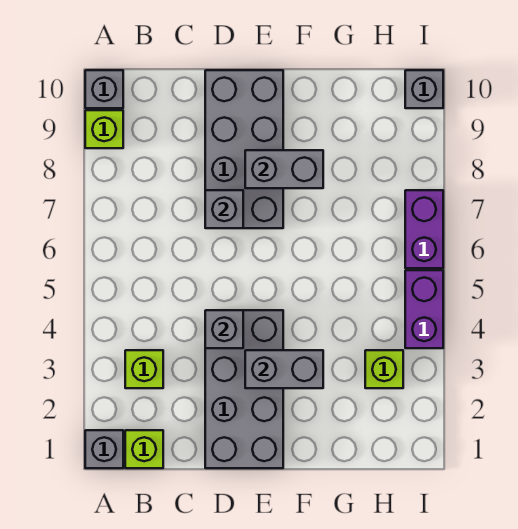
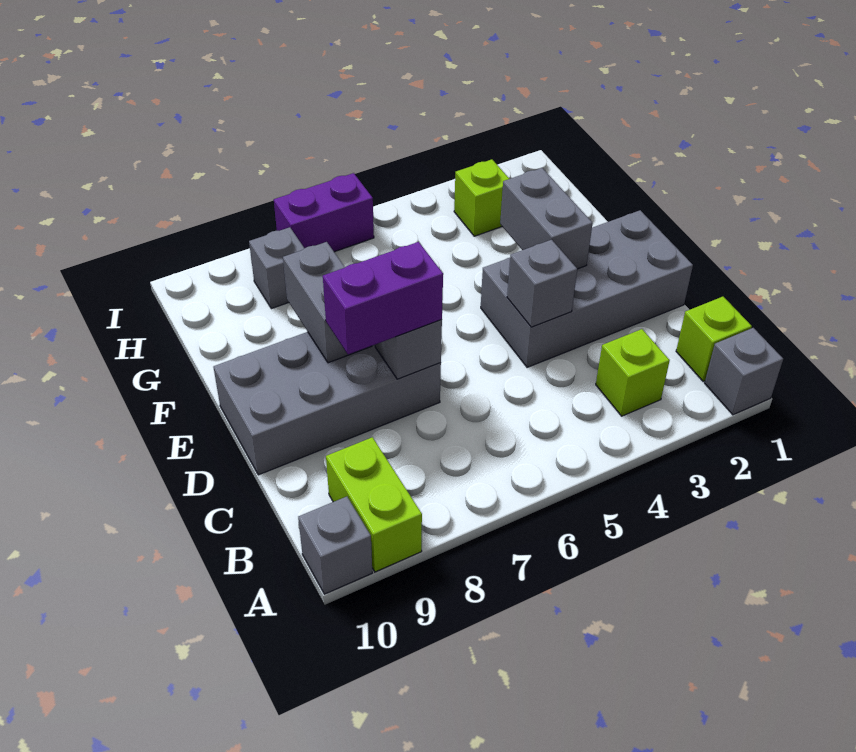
lime brick A9 level 1 -> lime brick A9:B9 level 1
purple brick I4:I5 level 1 -> purple brick D7:D8 level 3
grey brick I10 level 1 -> grey brick H8 level 1

